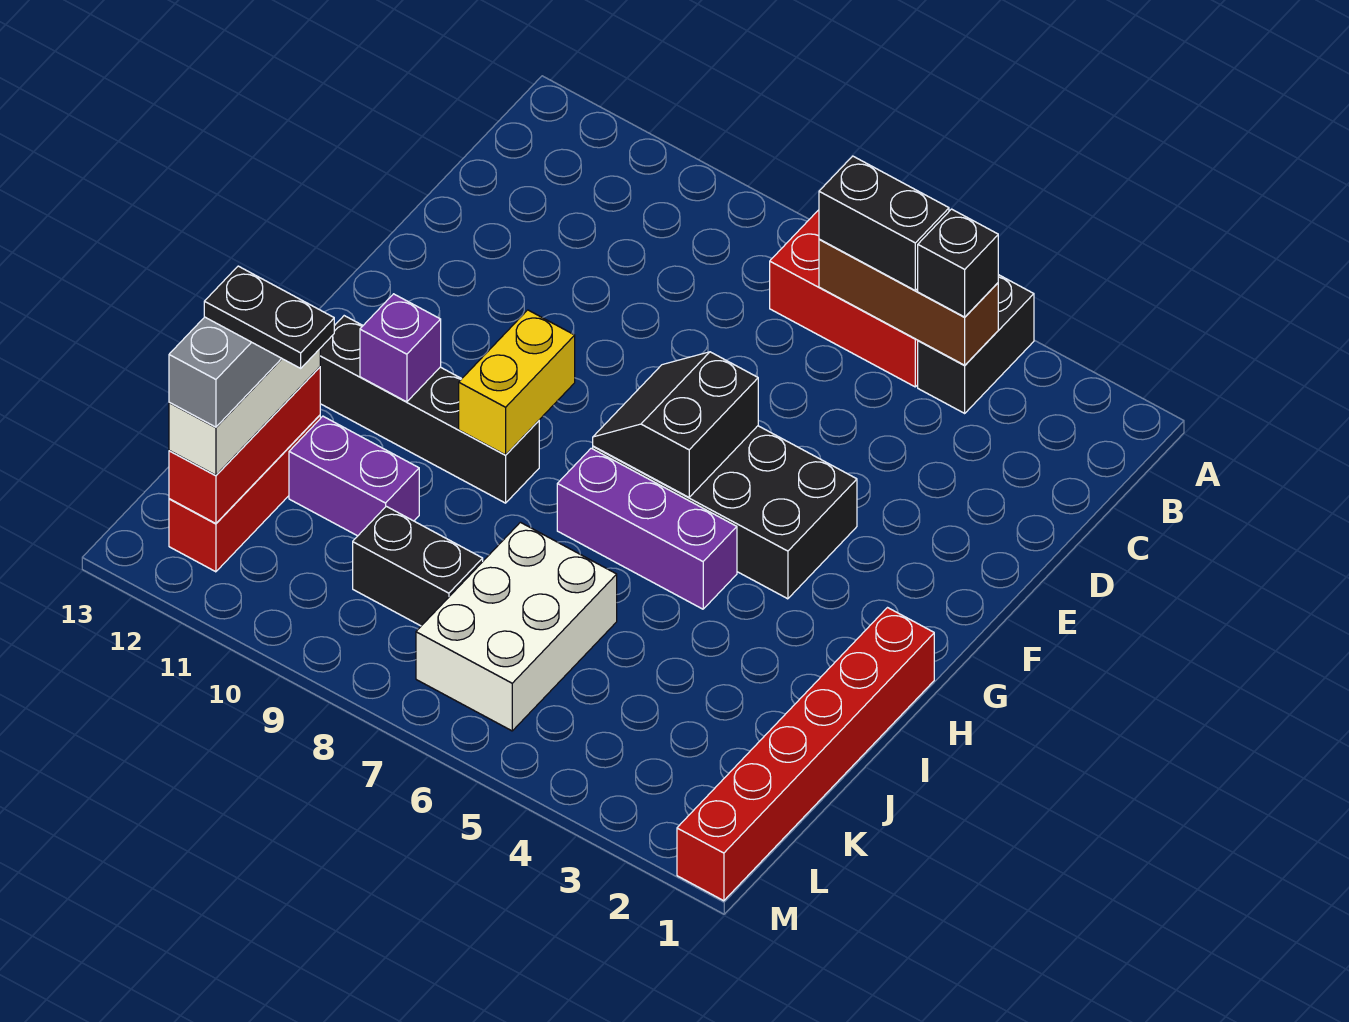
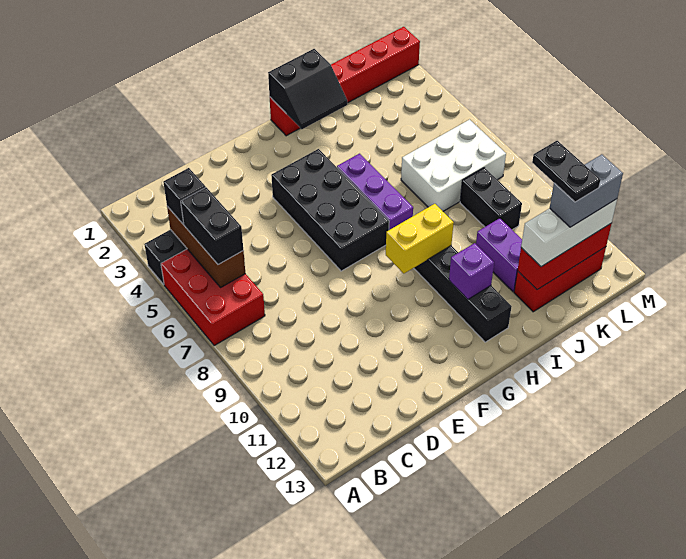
black slope F6:G7 level 2 top 6 -> black slope H1:I2 level 2 top 1

